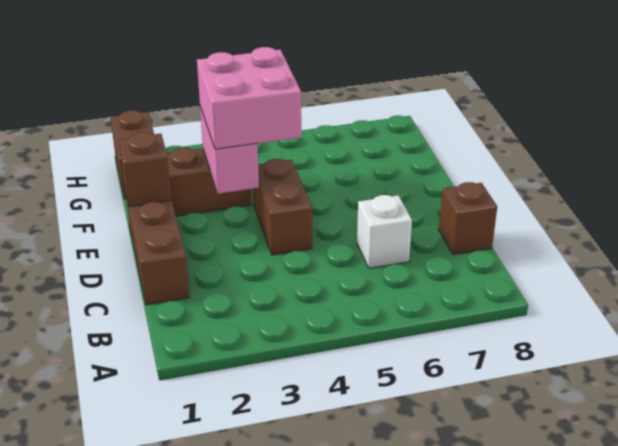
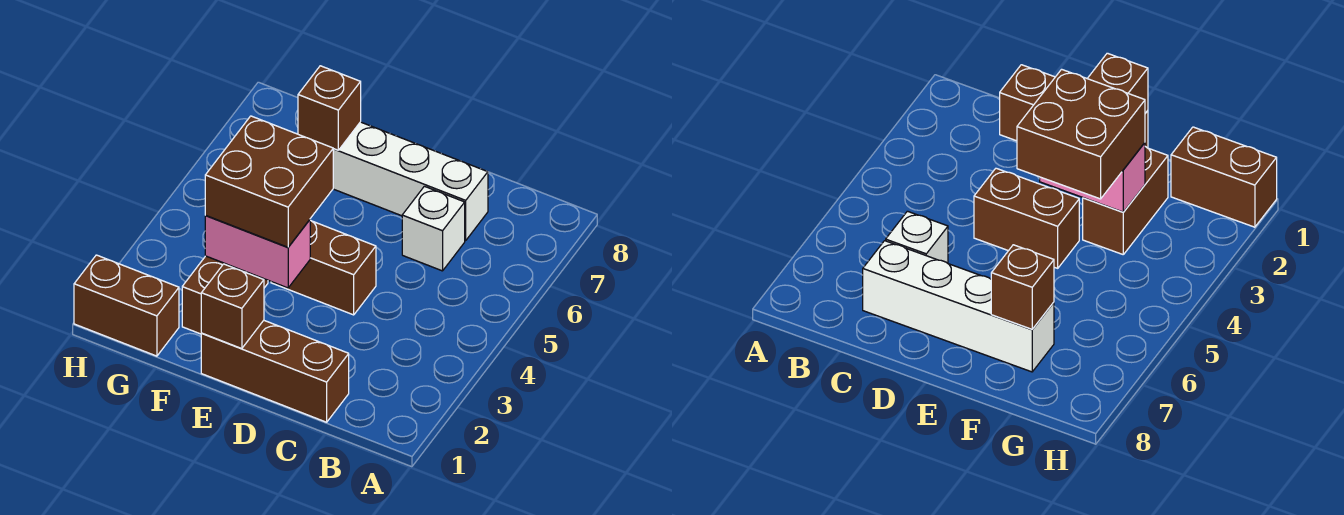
none -> white brick C7:F7 level 1
brown brick C8 level 1 -> brown brick F7 level 2
pink brick E3:F4 level 3 -> brown brick E3:F4 level 3

